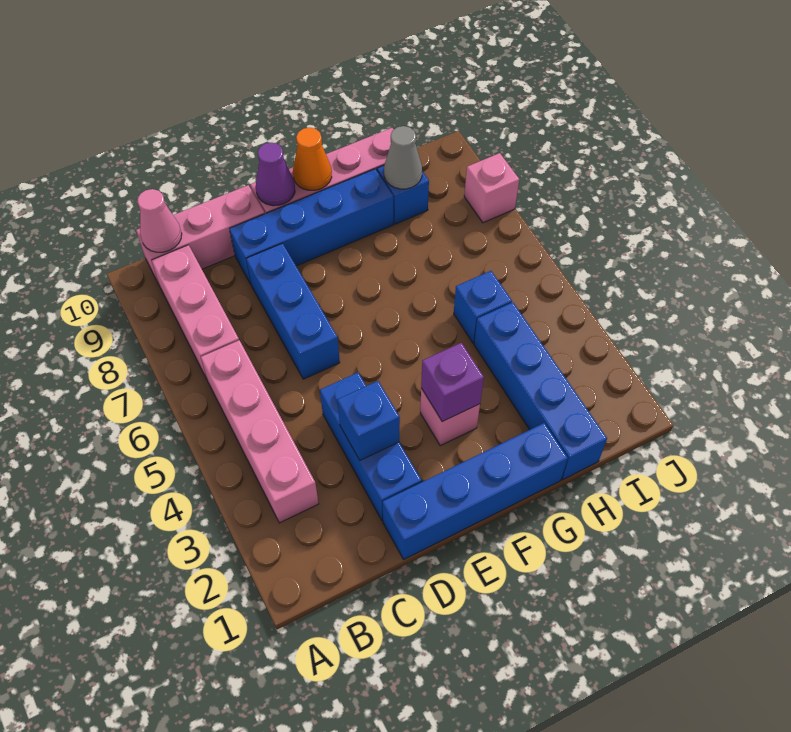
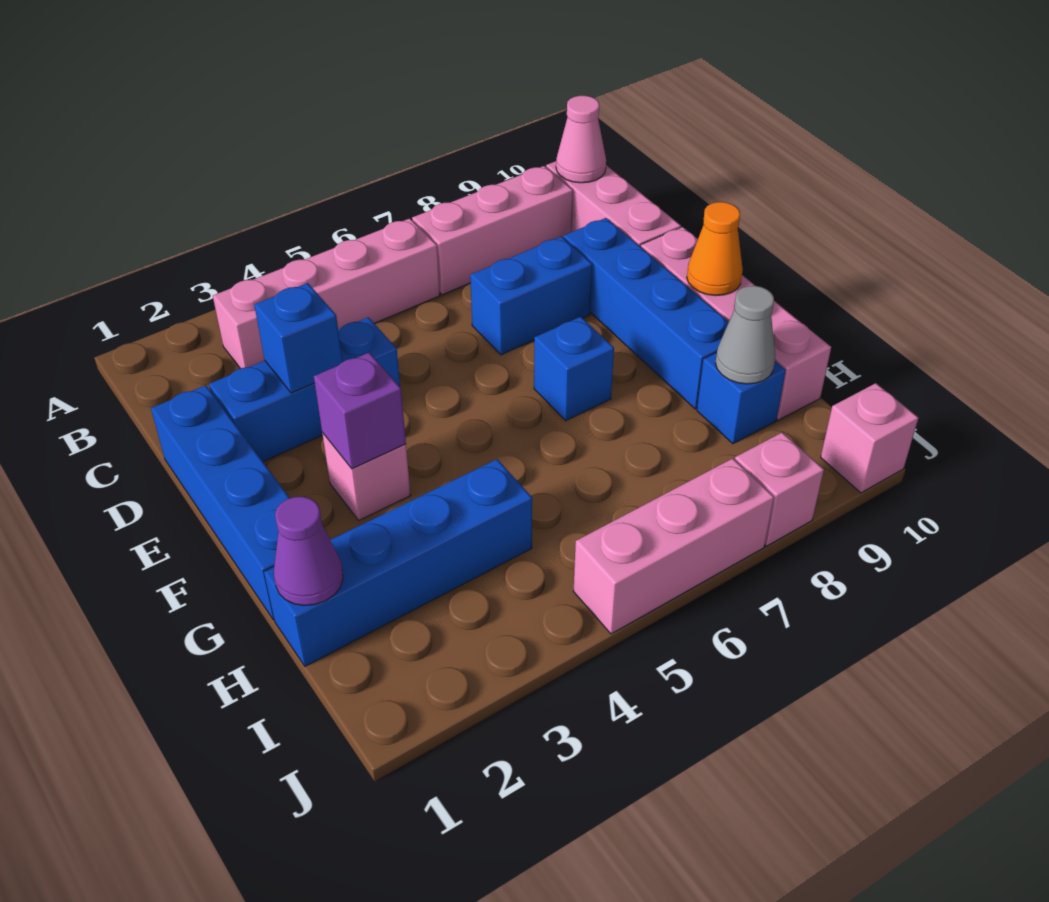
blue brick D6:D8 level 1 -> blue brick D7:D8 level 1
purple cone E10 level 2 -> purple cone H1 level 2
blue brick H5 level 1 -> blue brick F7 level 1
none -> pink brick J5:J7 level 1
none -> pink brick J10 level 1

